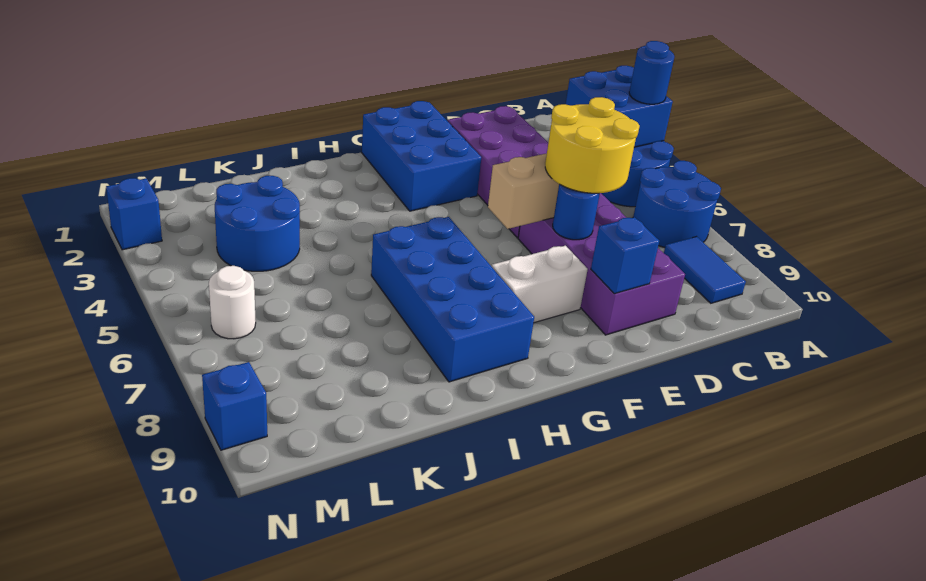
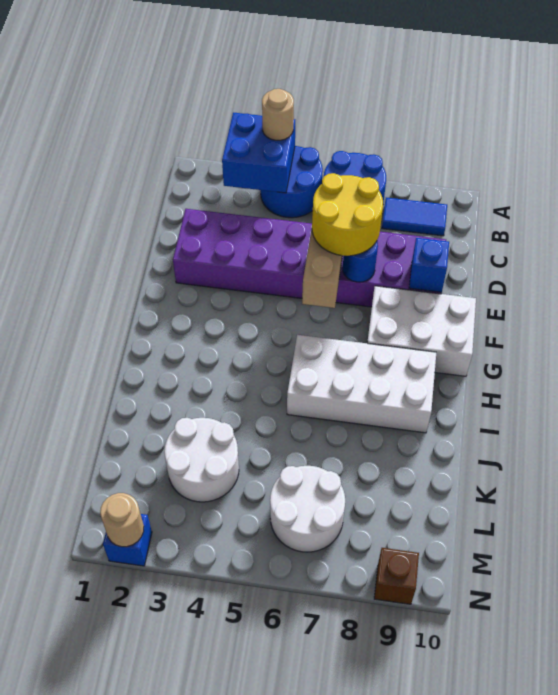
blue round brick A4 level 3 -> tan round brick A4 level 3
blue brick F1:G3 level 1 -> none
white brick F8:G8 level 1 -> white brick F8:G10 level 1
blue brick H6:I9 level 1 -> white brick H6:I9 level 1
blue round brick K3:L4 level 1 -> white round brick K3:L4 level 1
white round brick M6 level 1 -> white round brick L6:M7 level 1
none -> tan round brick N2 level 2
blue brick N9 level 1 -> brown brick N9 level 1

